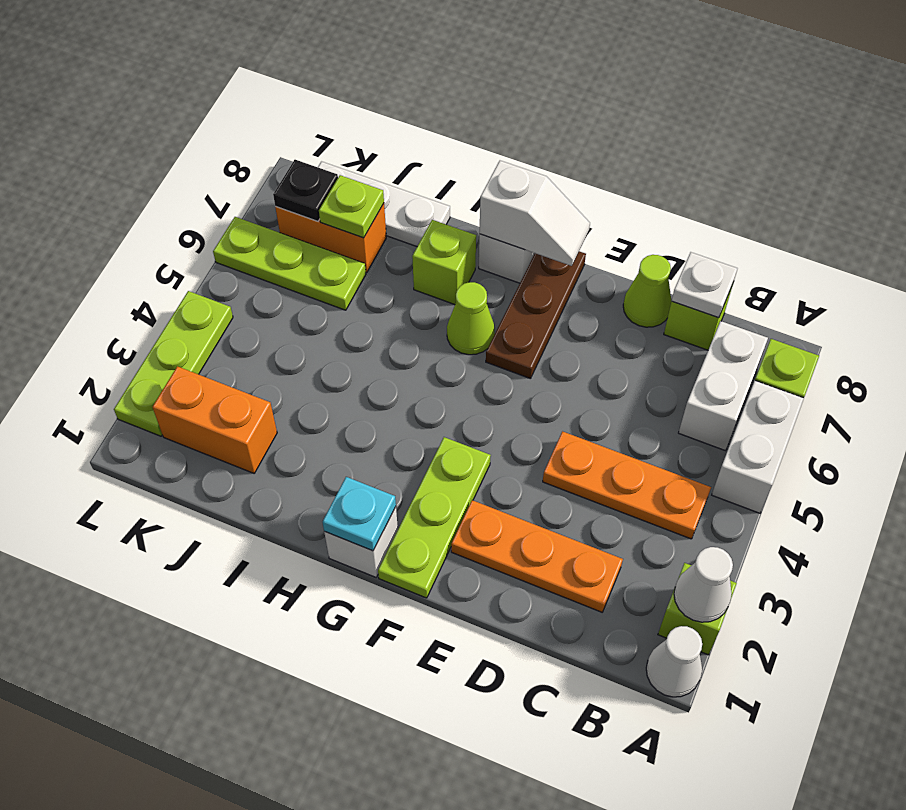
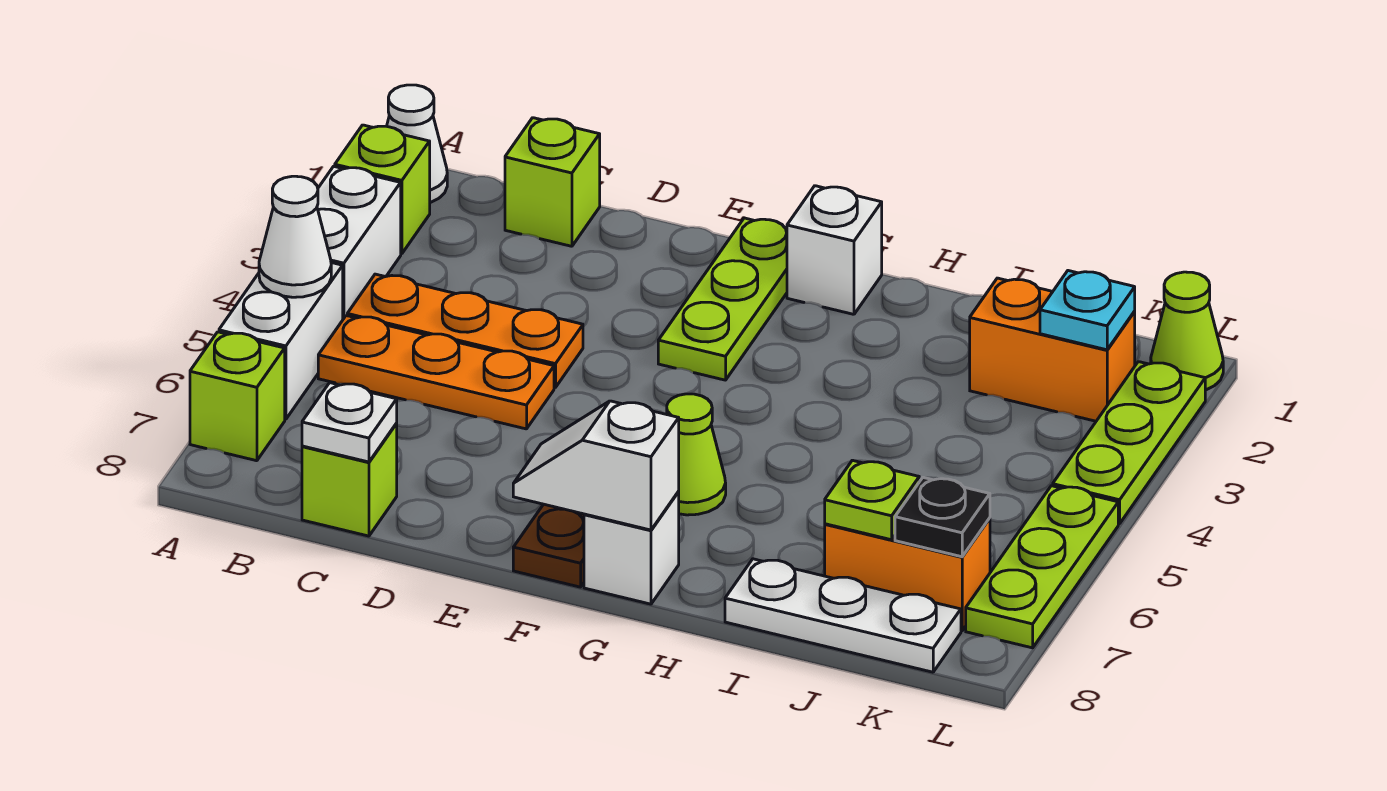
white cone A2 level 2 -> white cone A5 level 2
white brick B6:B7 level 1 -> white brick A3:A4 level 1
orange plate C2:E2 level 1 -> orange plate B5:D5 level 1
lime cone D8 level 1 -> lime cone L1 level 1
cyan plate G1 level 2 -> cyan plate K2 level 2
lime brick H7 level 1 -> lime brick C1 level 1
lime plate J6:L6 level 1 -> lime plate L5:L7 level 1

